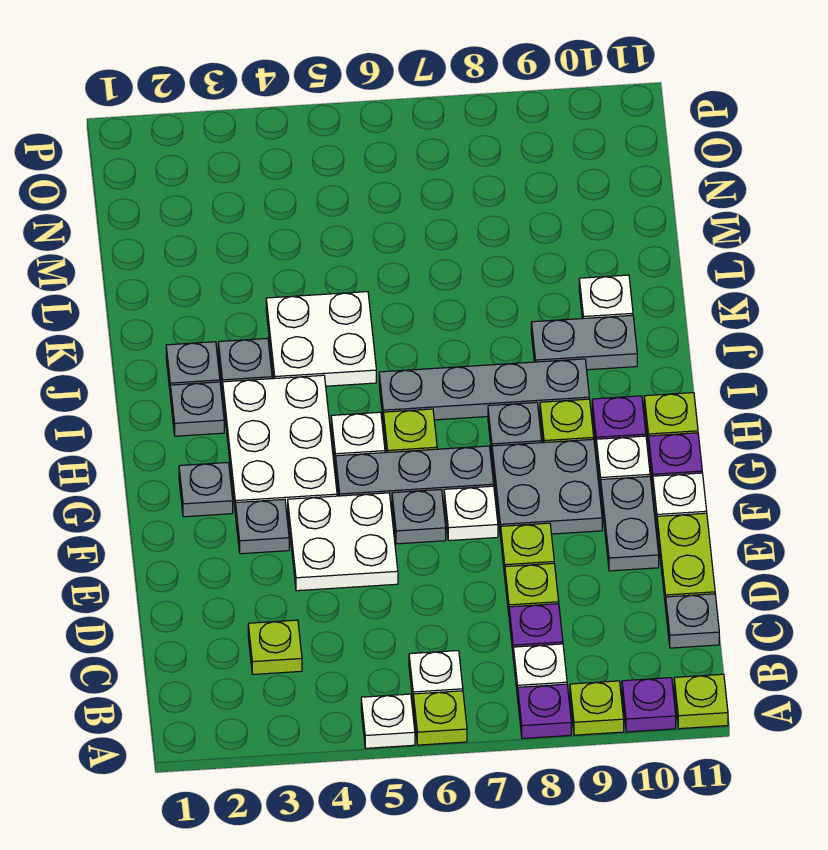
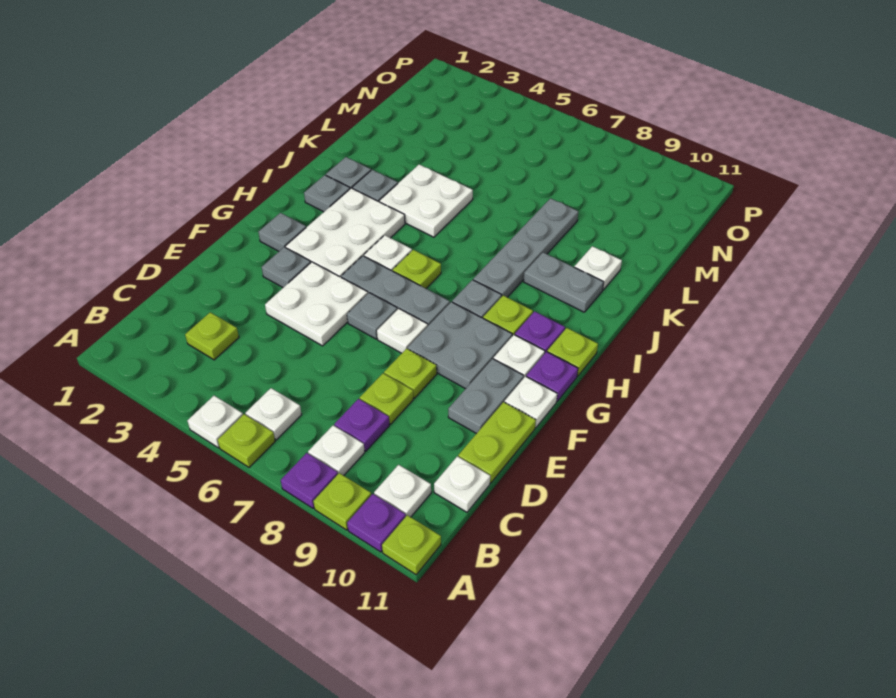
none -> white plate B10 level 1
grey plate C11 level 1 -> white plate C11 level 1
grey plate I6:I9 level 1 -> grey plate I8:L8 level 1

